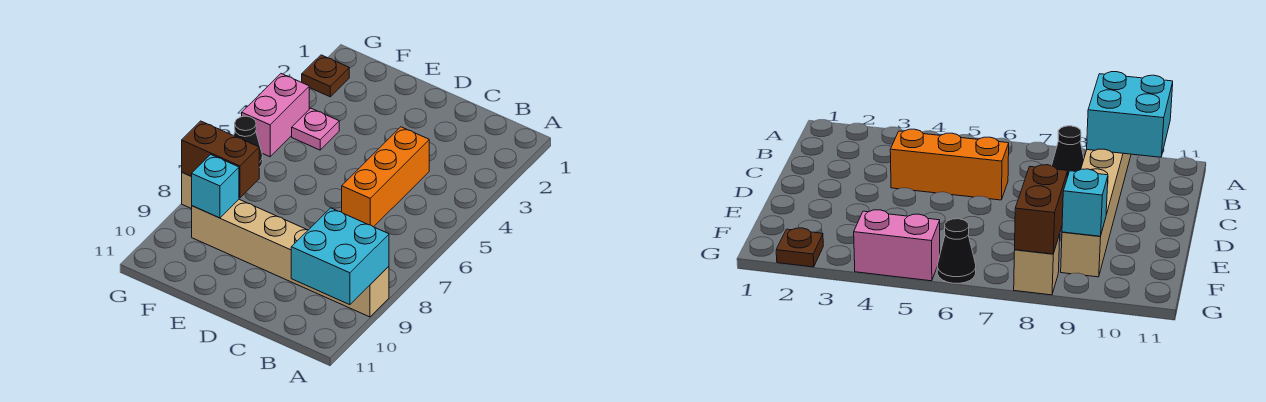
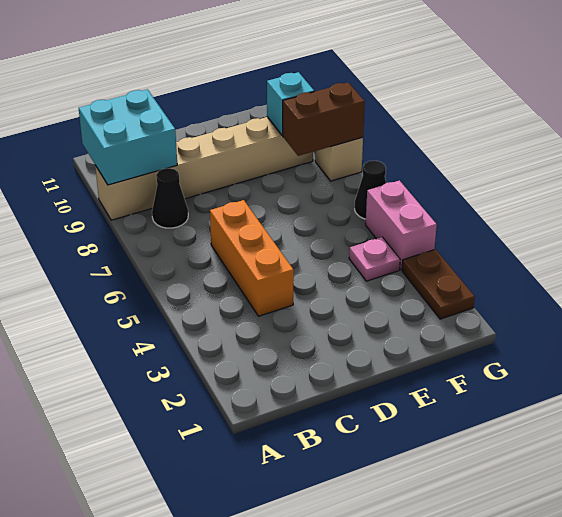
brown plate G2 level 1 -> brown plate G2:G3 level 1

